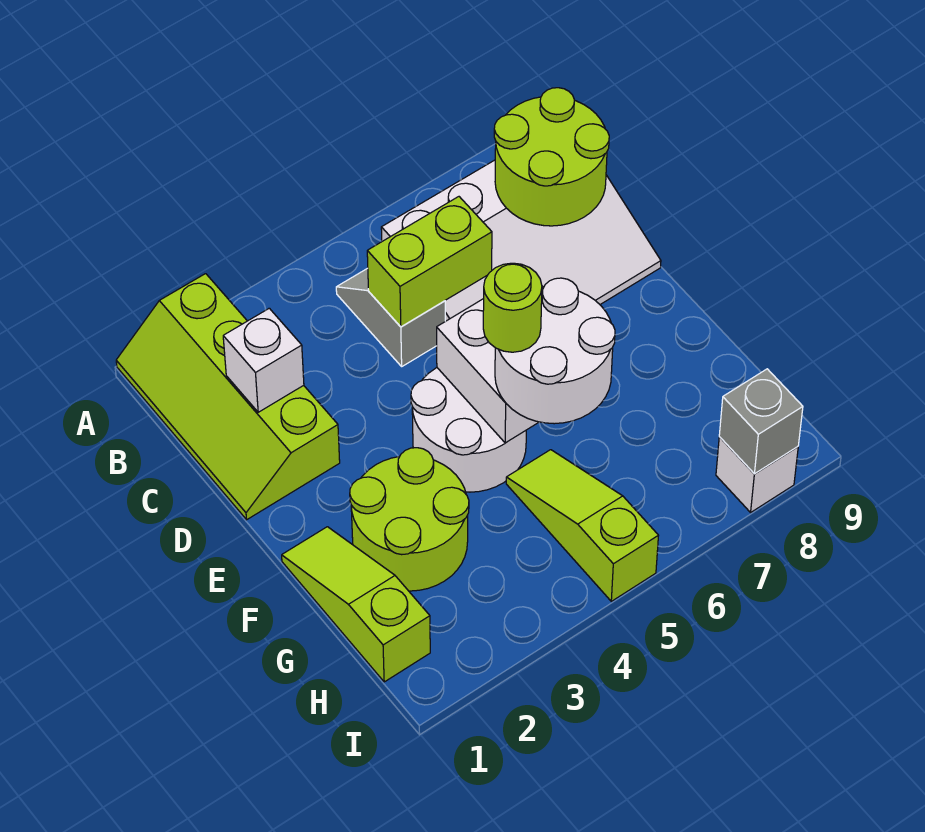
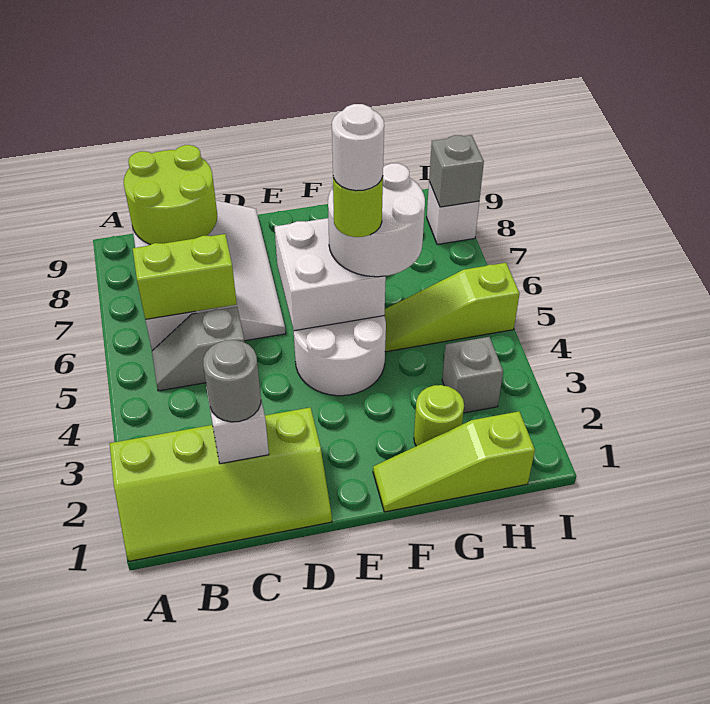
none -> grey round brick C2 level 3
lime brick C5:C6 level 2 -> lime brick B6:C6 level 2
lime round brick F2:G3 level 1 -> lime round brick G2 level 1
none -> white round brick F5 level 5
none -> grey brick H3 level 1

